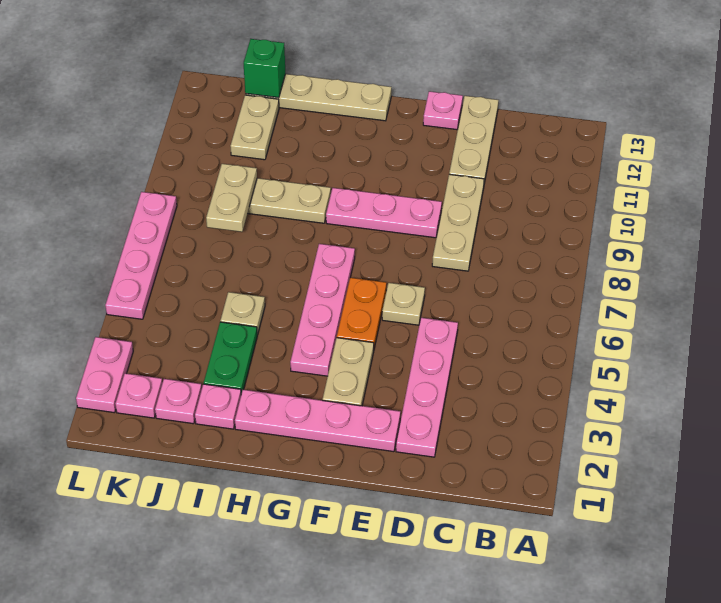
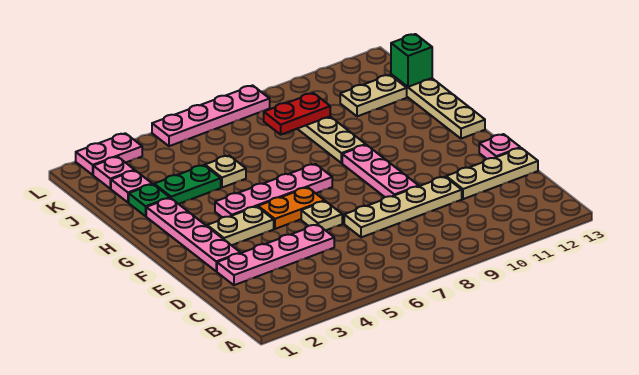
tan plate D8:D10 level 1 -> tan plate D7:D10 level 1
pink plate I2 level 1 -> green plate I2 level 1
tan plate J8:J9 level 2 -> red plate J8:J9 level 2

